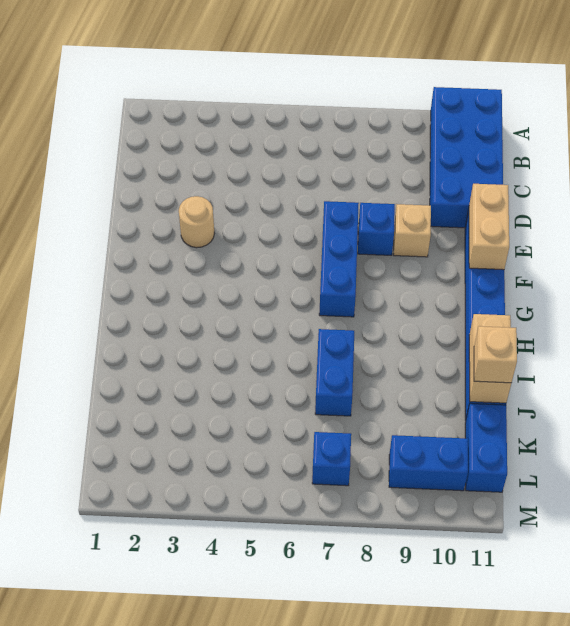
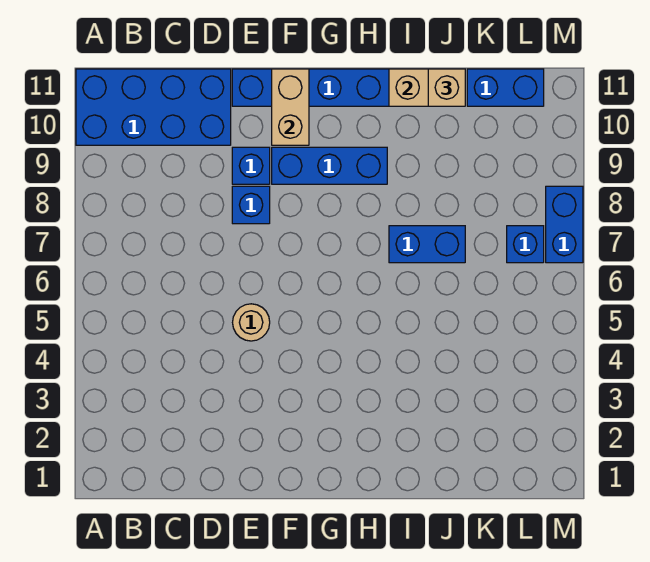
tan round brick E3 level 1 -> tan round brick E5 level 1
blue brick E7:G7 level 1 -> blue brick F9:H9 level 1
tan brick E9 level 1 -> blue brick E9 level 1
tan brick E11:F11 level 2 -> tan brick F10:F11 level 2
blue brick L9:L10 level 1 -> blue brick M7:M8 level 1

